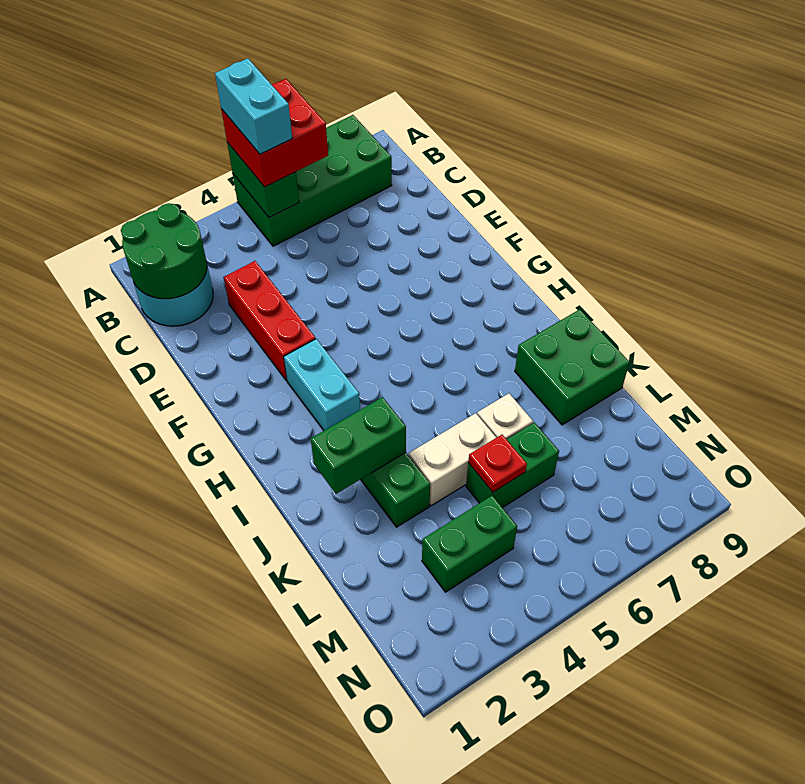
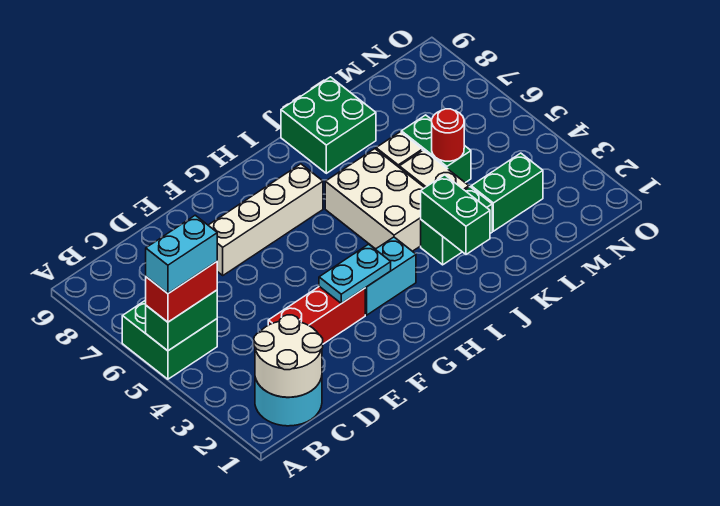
green brick A5:B8 level 1 -> green brick A5:B6 level 1
red brick A5:B6 level 3 -> red brick A5:B5 level 3
green round brick B1:C2 level 2 -> white round brick B1:C2 level 2
none -> white brick E7:H7 level 1
none -> cyan plate F3:G3 level 2
none -> white brick I4:J6 level 1
red plate L5 level 2 -> red round brick L5 level 2
green brick M3:M4 level 1 -> green brick L3:M3 level 1

